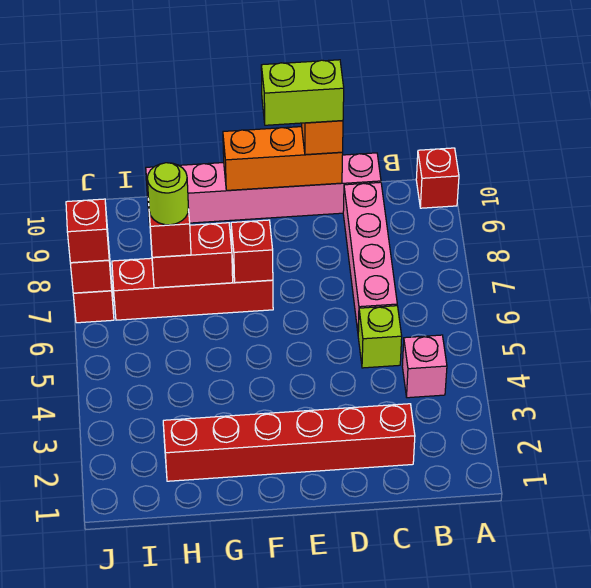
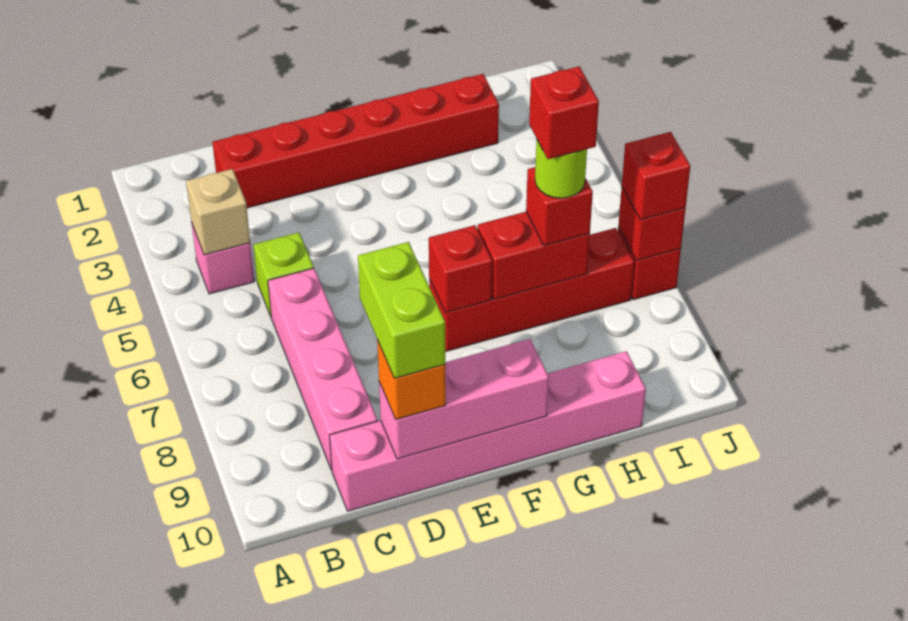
red brick A10 level 1 -> red brick H7 level 5
none -> tan brick B4 level 2
orange brick D10:F10 level 2 -> pink brick D10:F10 level 2
lime brick D10:E10 level 4 -> lime brick D9:D10 level 4

